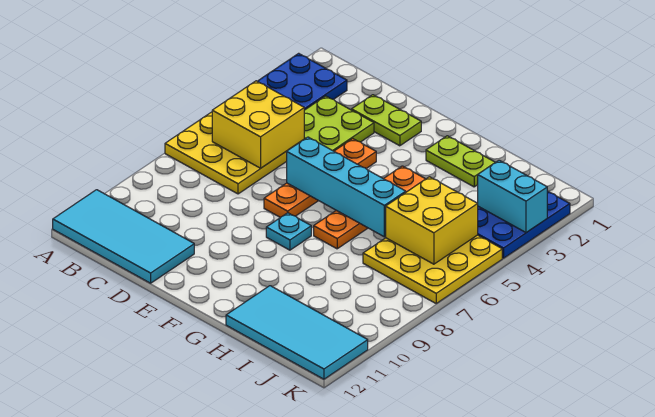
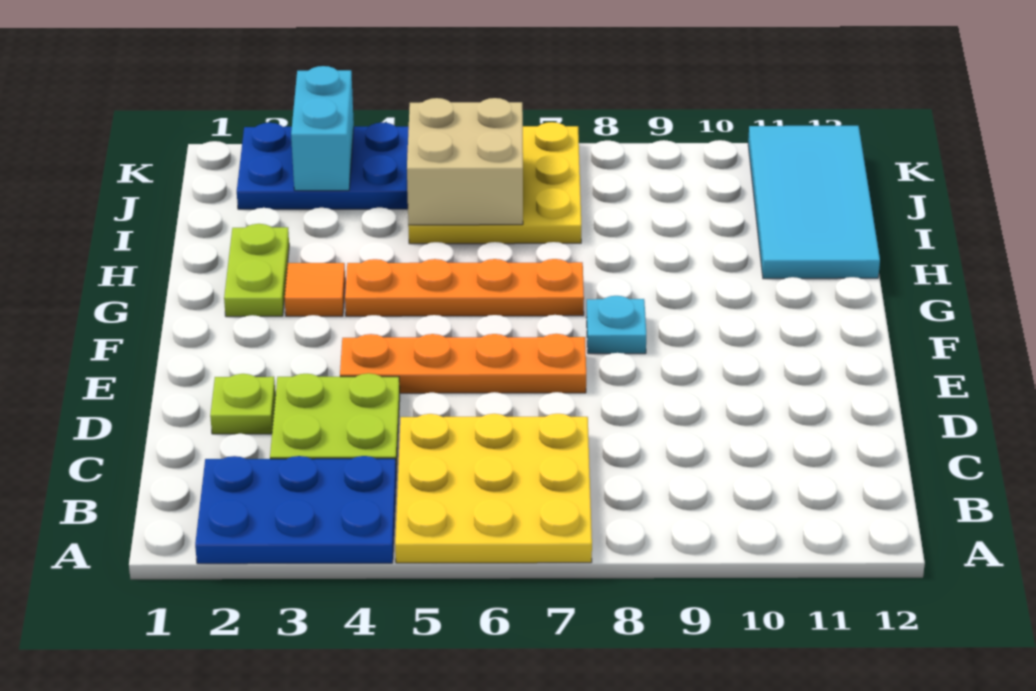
cyan tile A11:D12 level 1 -> none
yellow brick B5:C6 level 2 -> none
lime plate D2:E2 level 1 -> lime plate D2 level 1
cyan brick E6:H6 level 2 -> none
none -> orange tile G3 level 1
yellow brick I5:J6 level 2 -> tan brick I5:J6 level 2

